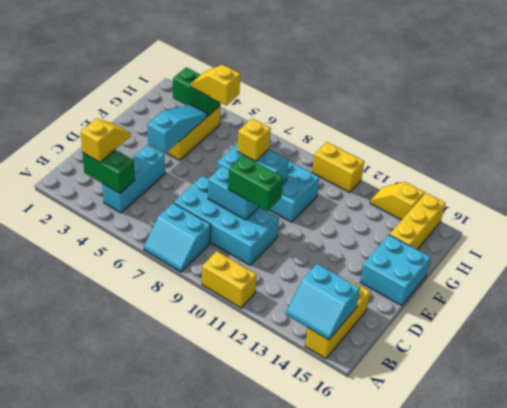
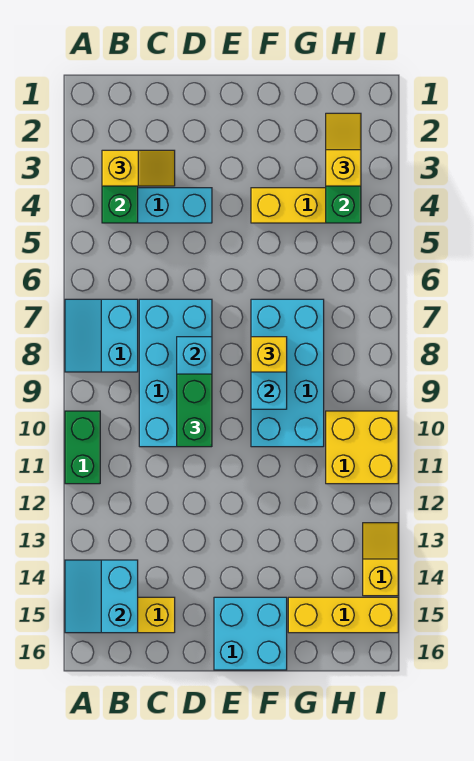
yellow brick A10:A11 level 1 -> green brick A10:A11 level 1
cyan slope E4:G4 level 2 top E -> none
yellow slope H4:H5 level 3 top 5 -> yellow slope H2:H3 level 3 top 3
yellow brick I10:I11 level 1 -> yellow brick H10:I11 level 1

